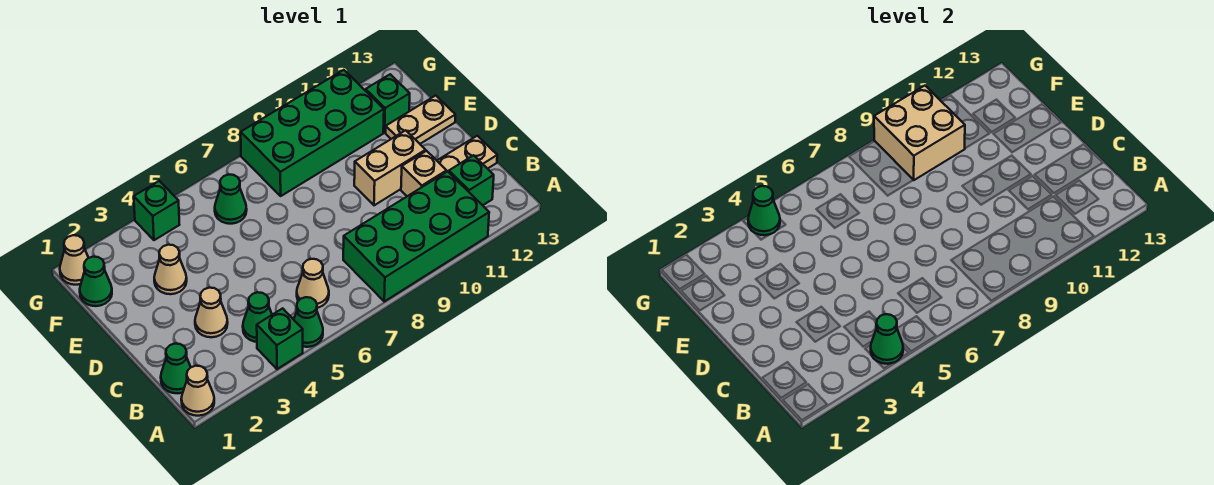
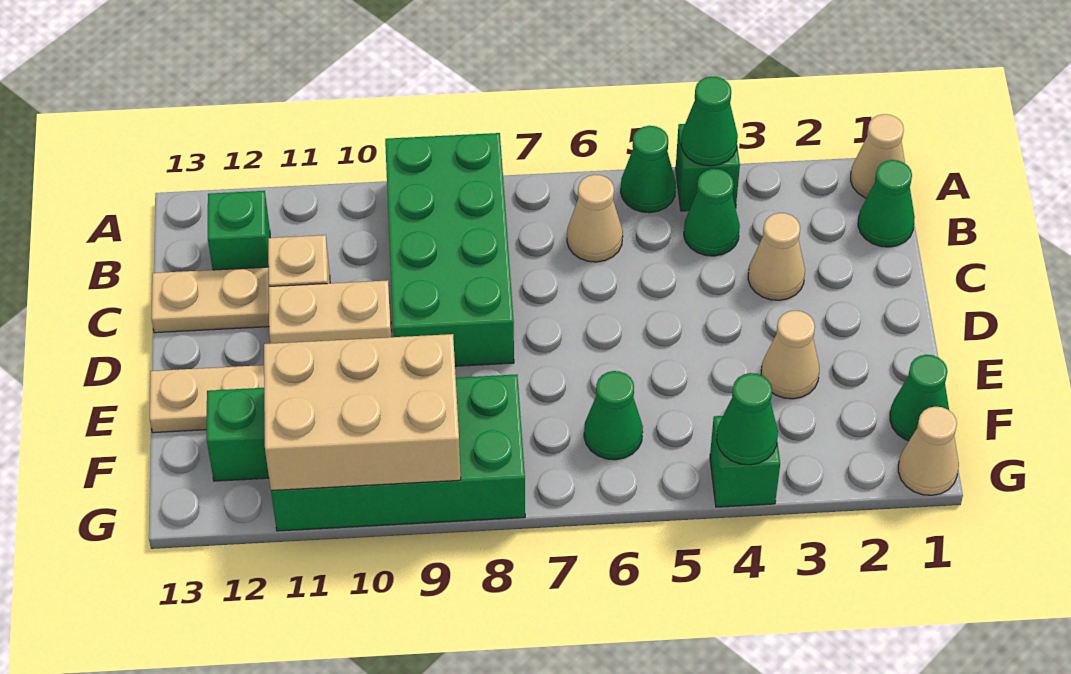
green brick A8:B11 level 1 -> green brick A8:D9 level 1
tan brick F9:G10 level 2 -> tan brick F9:G11 level 2

